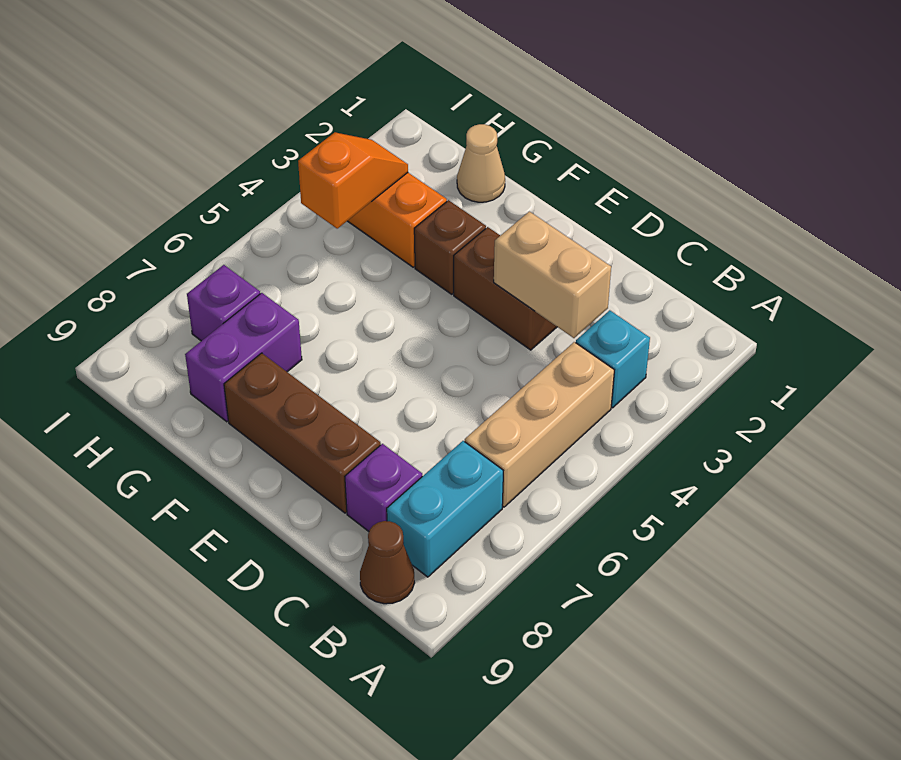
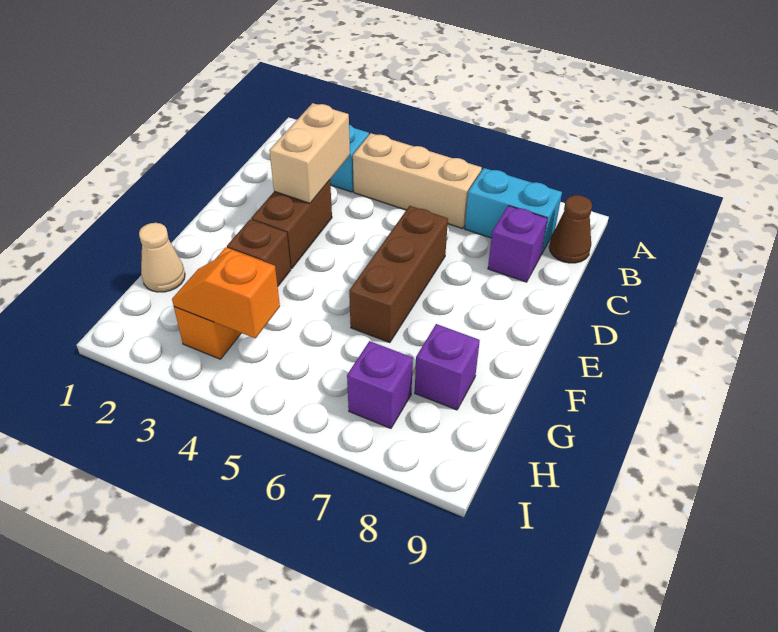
brown brick D8:F8 level 1 -> brown brick D6:F6 level 1
purple brick G7:G8 level 1 -> purple brick G8 level 1

